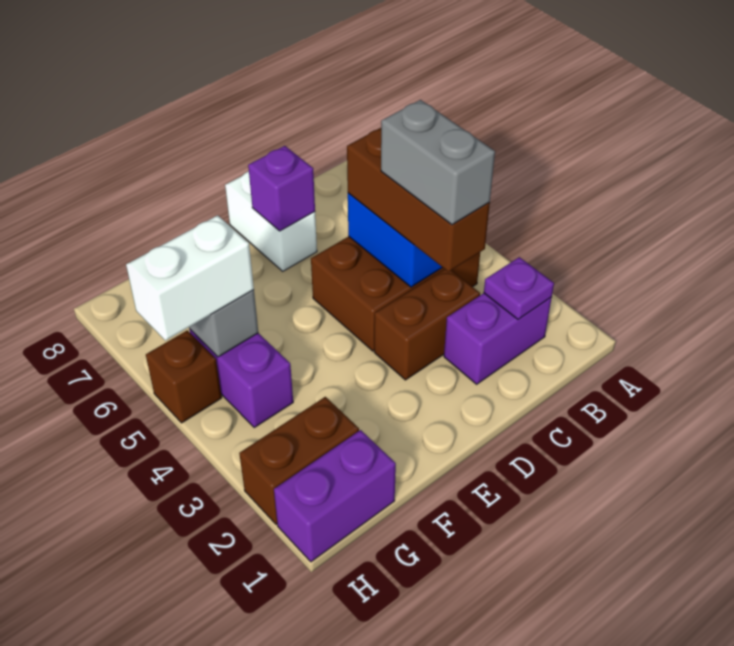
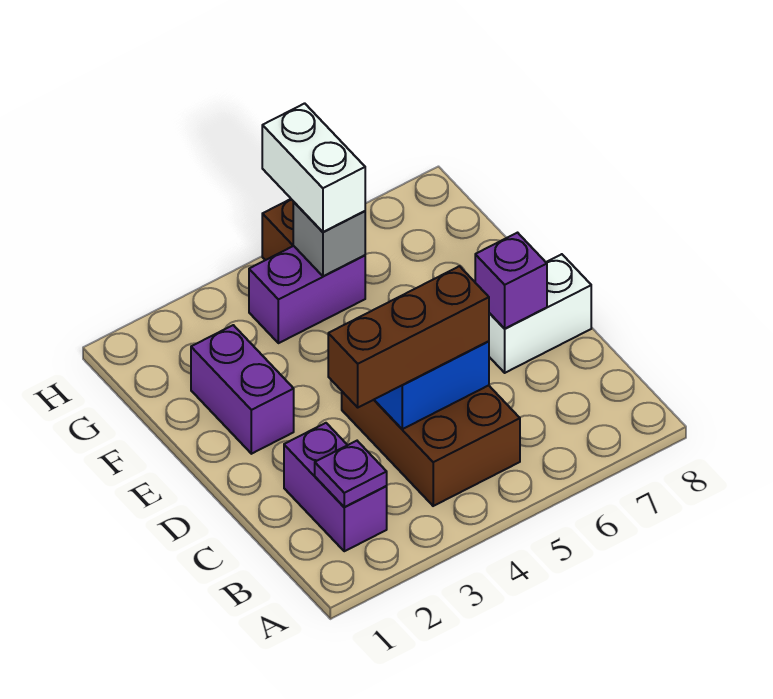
brown brick C3:D3 level 1 -> none
grey brick C3:C4 level 4 -> none
purple brick G1:H1 level 1 -> purple brick E2:F2 level 1
brown brick G2:H2 level 1 -> none

